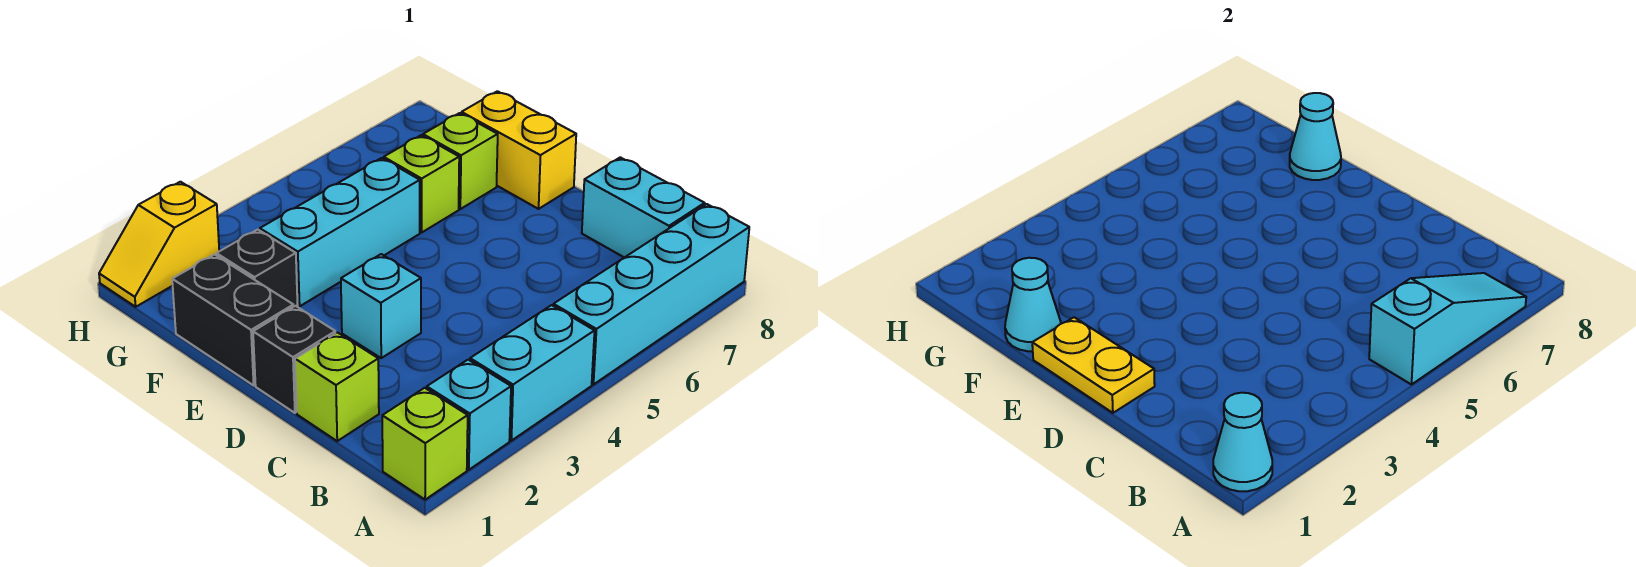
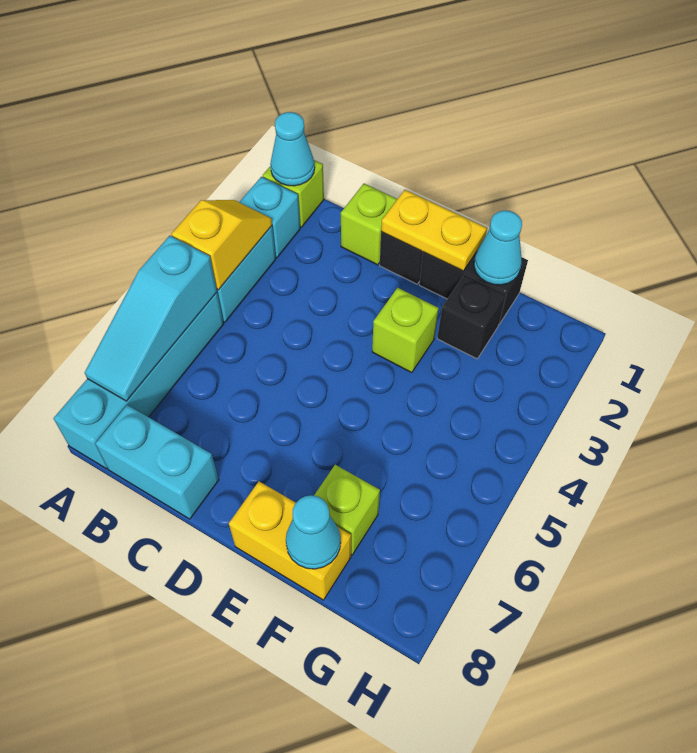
cyan brick D3 level 1 -> none
cyan brick F3:F5 level 1 -> none
lime brick F6 level 1 -> lime brick E3 level 1
yellow slope H1:H2 level 1 top 2 -> yellow slope A3:A4 level 2 top 4

